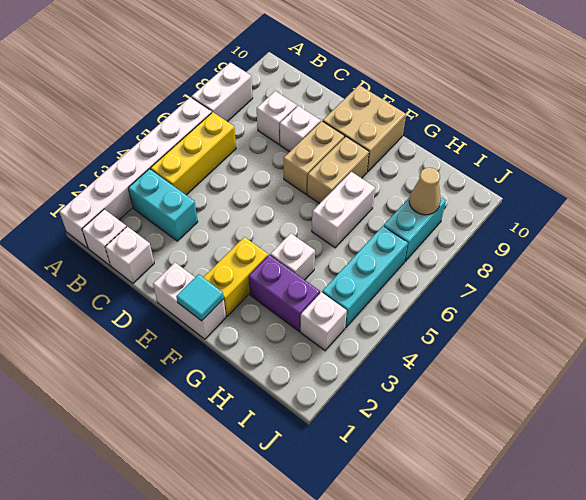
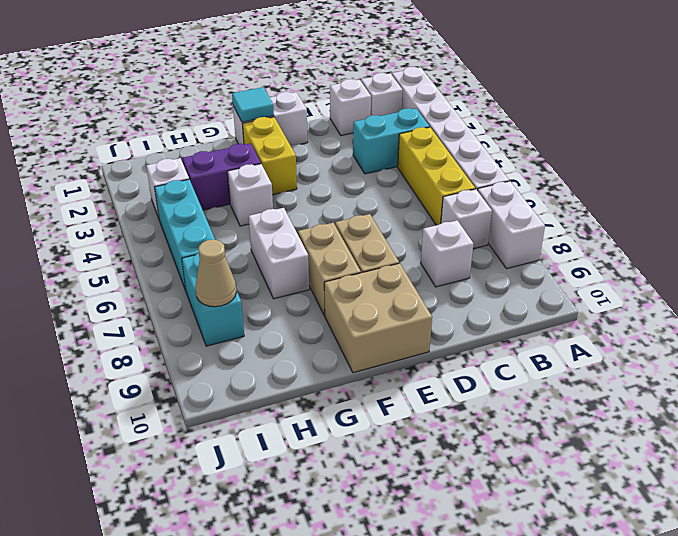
white brick D8 level 1 -> white brick B7 level 1

